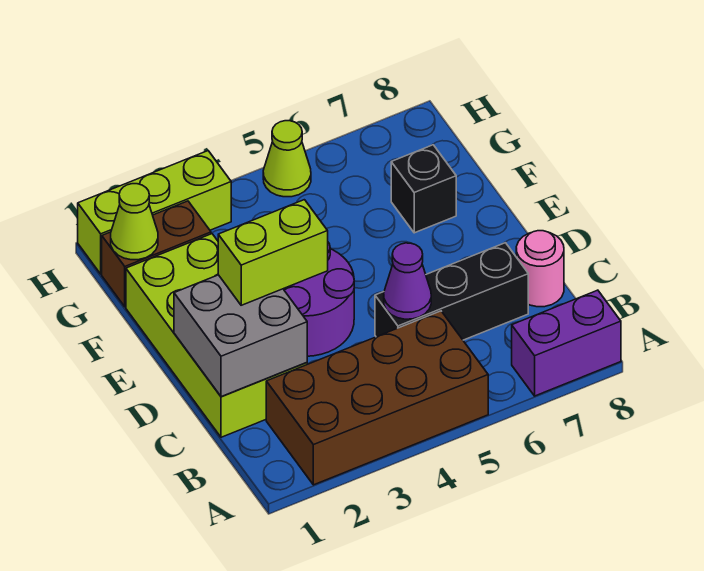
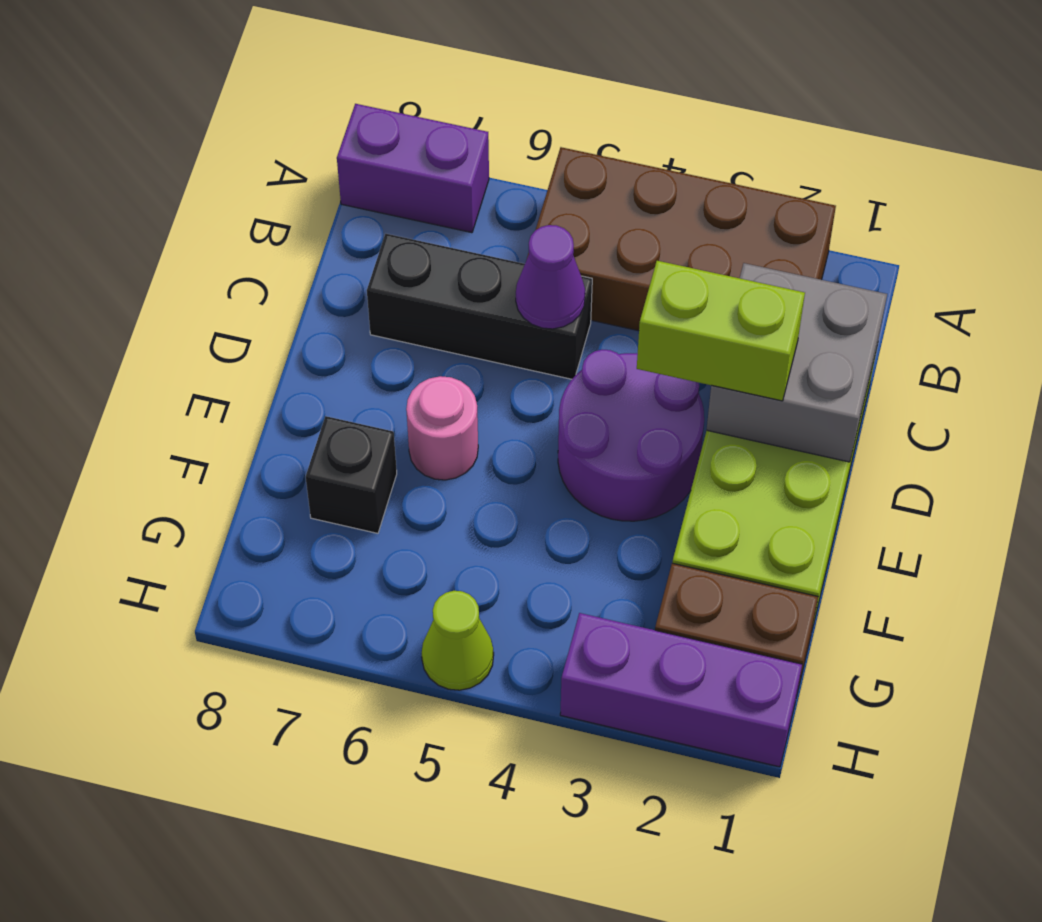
pink round brick C8 level 1 -> pink round brick E6 level 1
lime cone G1 level 2 -> none
lime brick H1:H3 level 1 -> purple brick H1:H3 level 1

